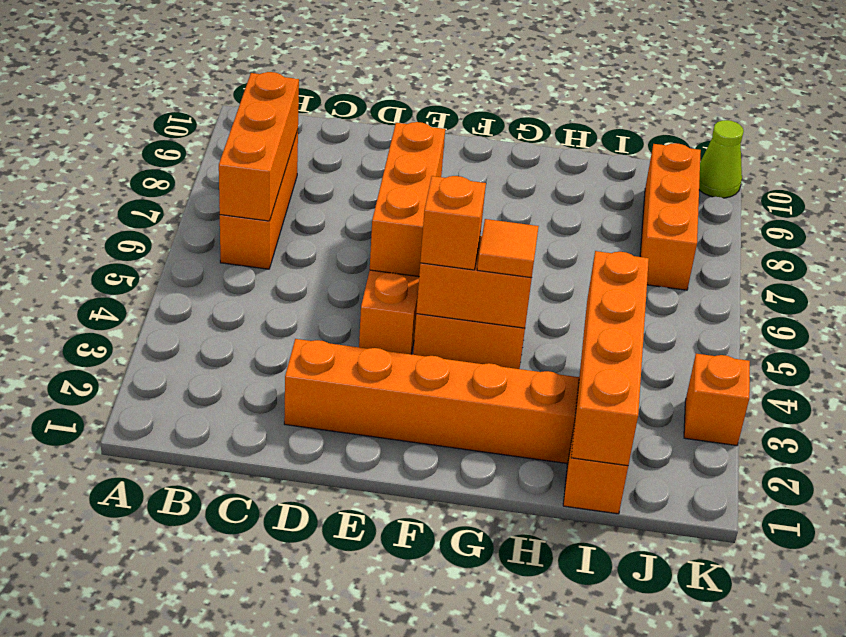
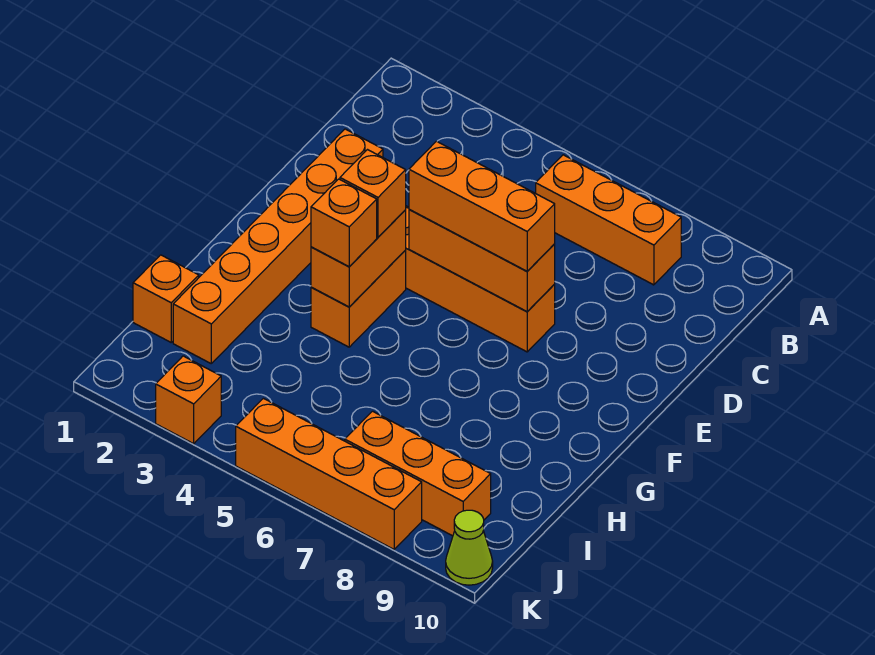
orange brick B6:B8 level 2 -> orange brick E5:E7 level 3
orange tile G4 level 3 -> orange brick G4 level 3
orange brick I1:I4 level 2 -> orange brick K5:K8 level 1

